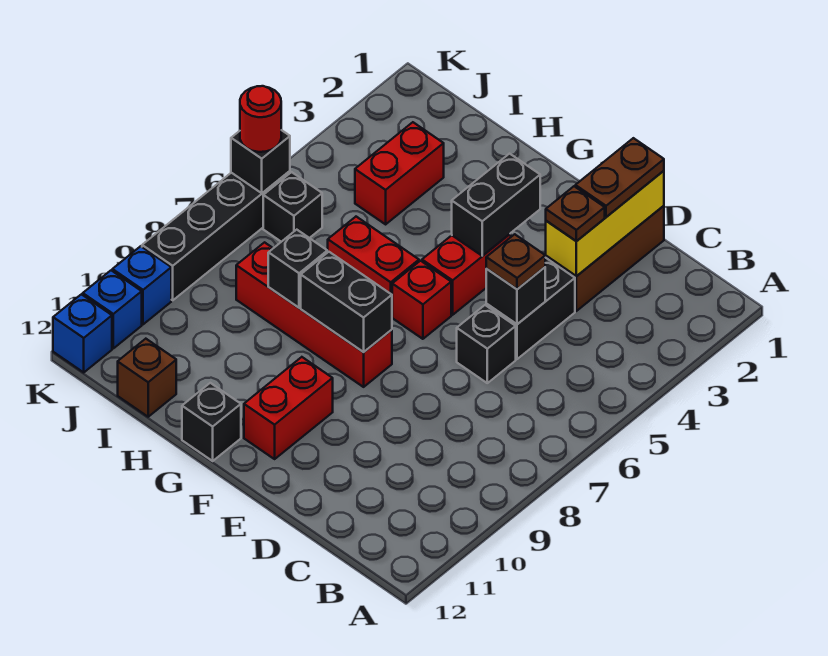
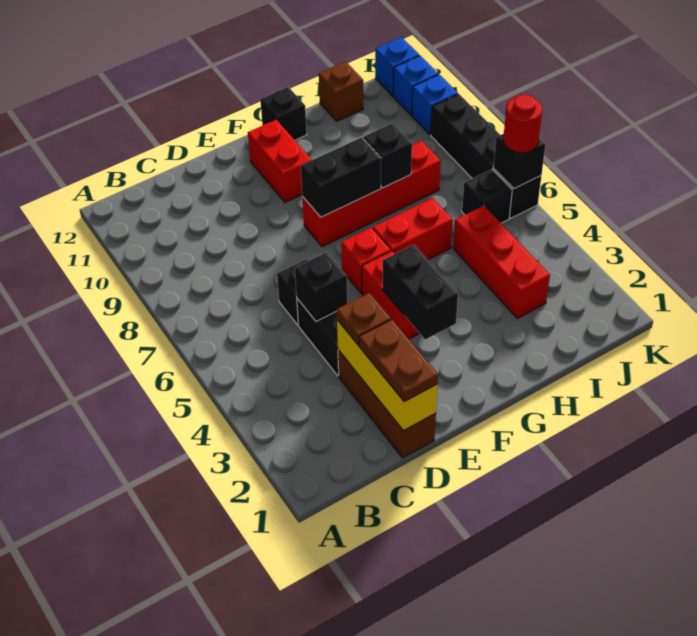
brown plate D5 level 3 -> none
red brick I3:I4 level 1 -> red brick I3:I5 level 1

